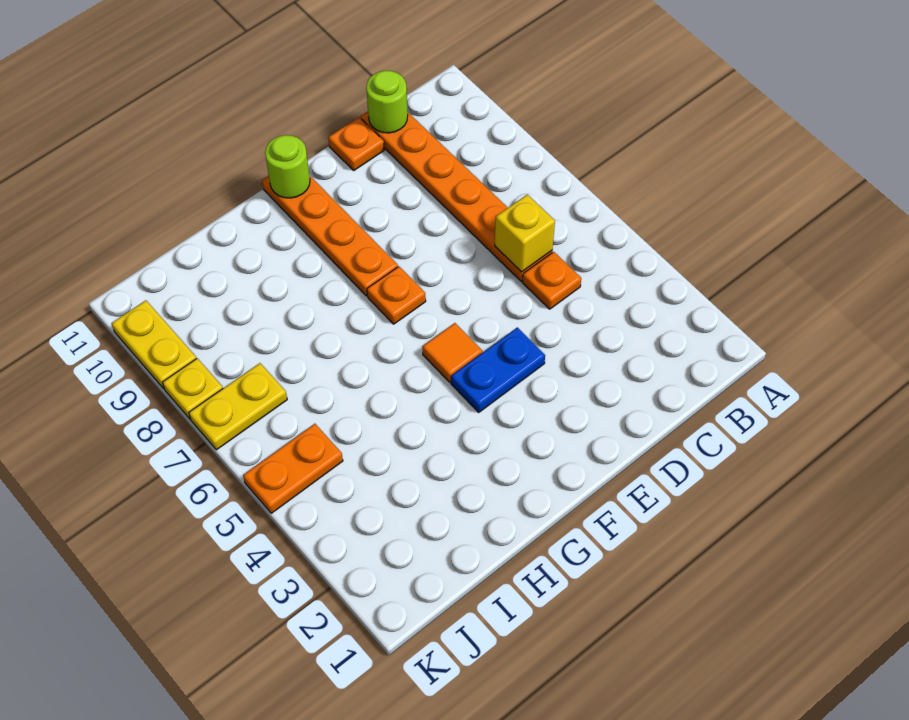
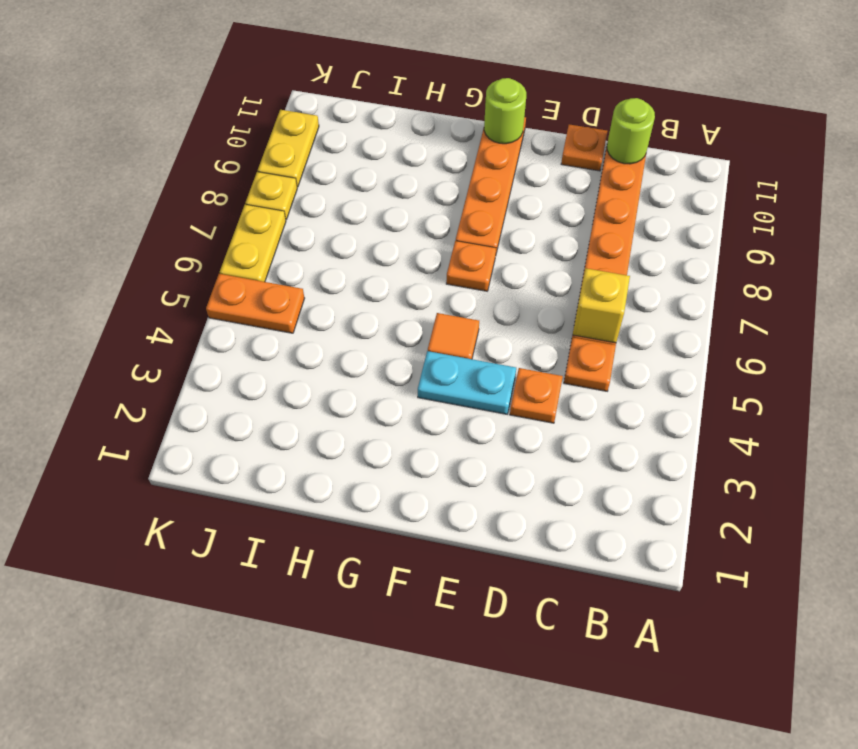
none -> orange plate D4 level 1
blue plate E4:F4 level 1 -> cyan plate E4:F4 level 1
yellow plate J7:K7 level 1 -> yellow plate K6:K7 level 1

